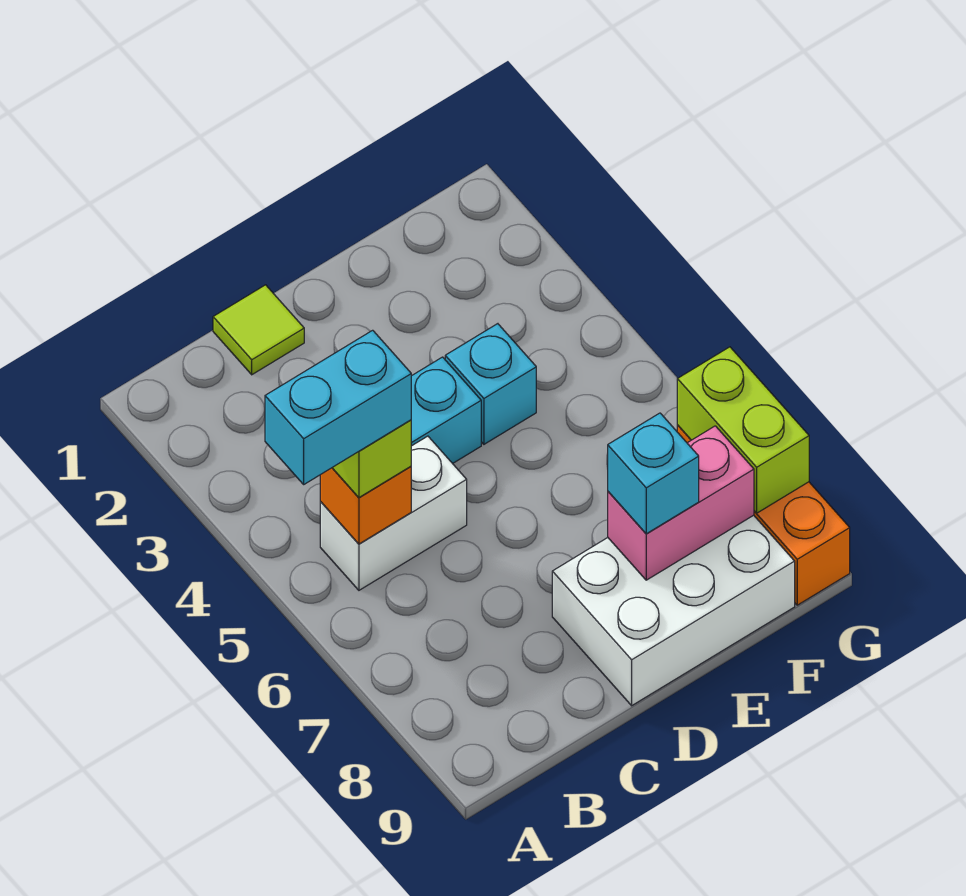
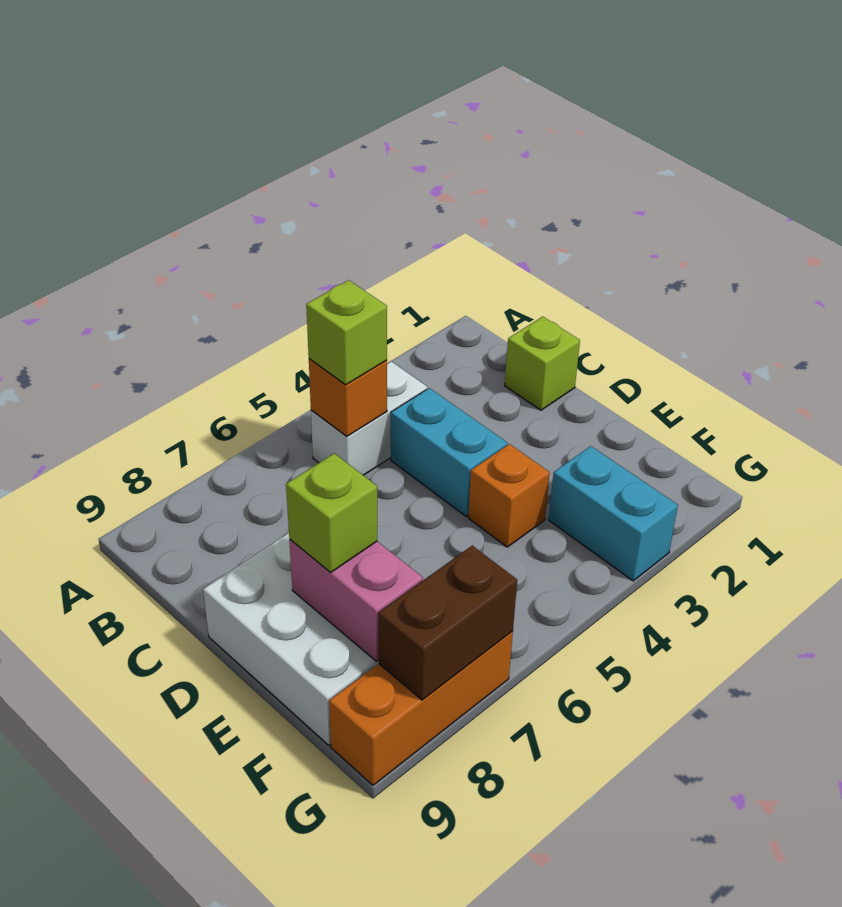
cyan brick A5:B5 level 4 -> cyan brick F3:G3 level 1
white brick B5:C5 level 1 -> white brick B4:B5 level 1
lime tile C1 level 1 -> lime brick C1 level 1
cyan brick E4 level 1 -> orange brick E4 level 1
cyan brick E8 level 3 -> lime brick E8 level 3
lime brick G7:G8 level 2 -> brown brick G7:G8 level 2

